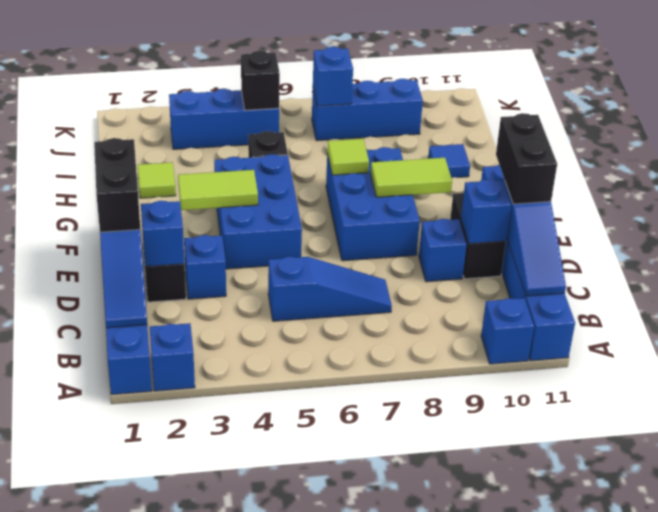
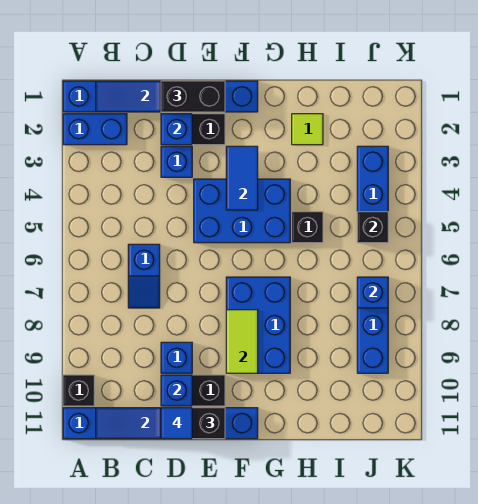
blue brick A2 level 1 -> blue brick A2:B2 level 1
blue brick A10 level 1 -> black brick A10 level 1
blue slope C5:C7 level 1 top 5 -> blue slope C6:C7 level 1 top 6
blue brick E7:G8 level 1 -> blue brick F7:G9 level 1
lime tile F3:F4 level 2 -> blue tile F3:F4 level 2
lime tile G7 level 2 -> none
blue tile H10 level 1 -> blue tile D11 level 4

